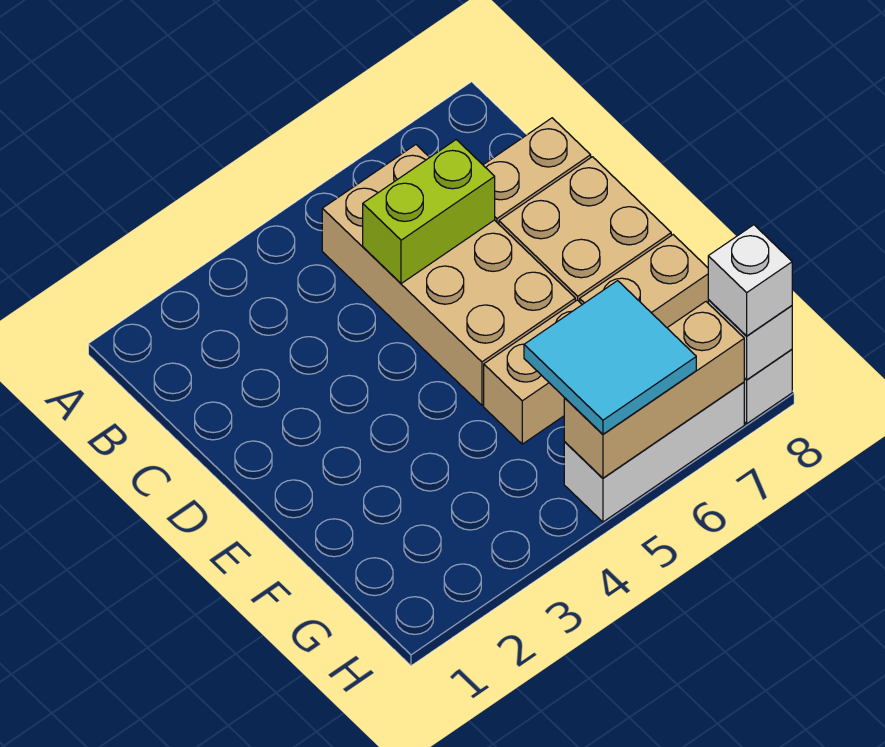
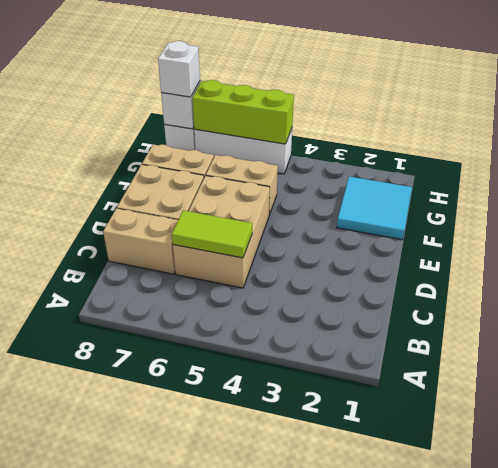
tan brick B5:E6 level 1 -> tan brick C5:E6 level 1
lime brick C5:C6 level 2 -> lime tile C5:C6 level 2
cyan tile G5:H6 level 3 -> cyan tile F1:G2 level 1
tan brick H5:H7 level 2 -> lime brick H5:H7 level 2

